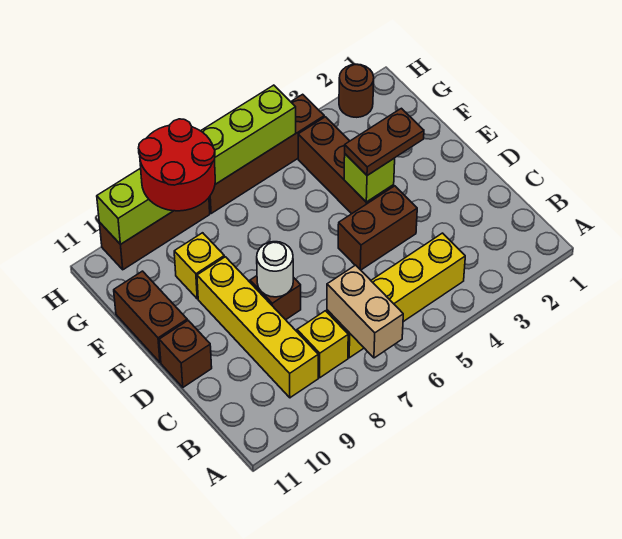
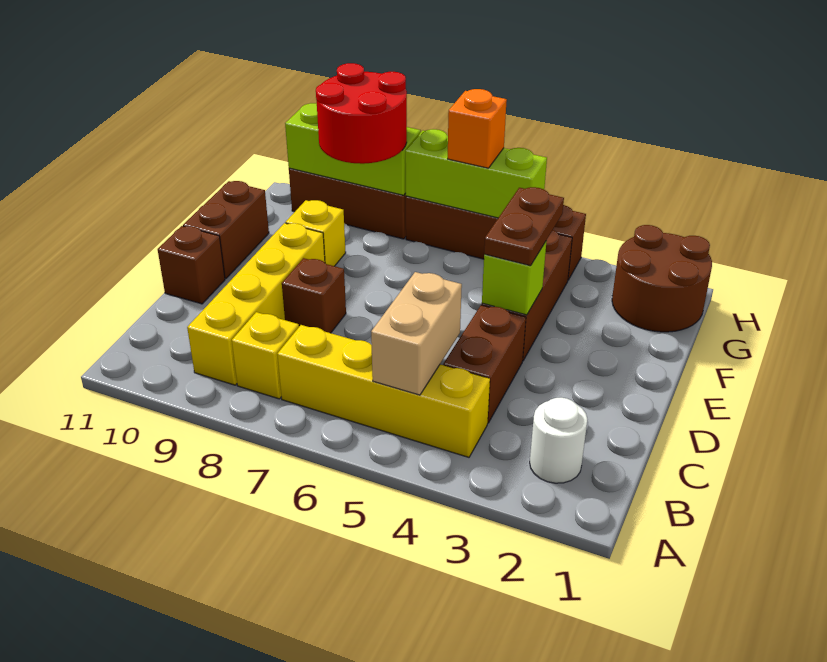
tan brick A7:B7 level 2 -> tan brick B5:C5 level 2
brown brick D4:D5 level 1 -> brown brick C4:D4 level 1
white round brick D8 level 2 -> white round brick B2 level 1
brown plate E3:E4 level 3 -> brown plate E4:F4 level 3
brown round brick H2 level 1 -> brown round brick G1:H2 level 1
none -> orange brick H6 level 3

